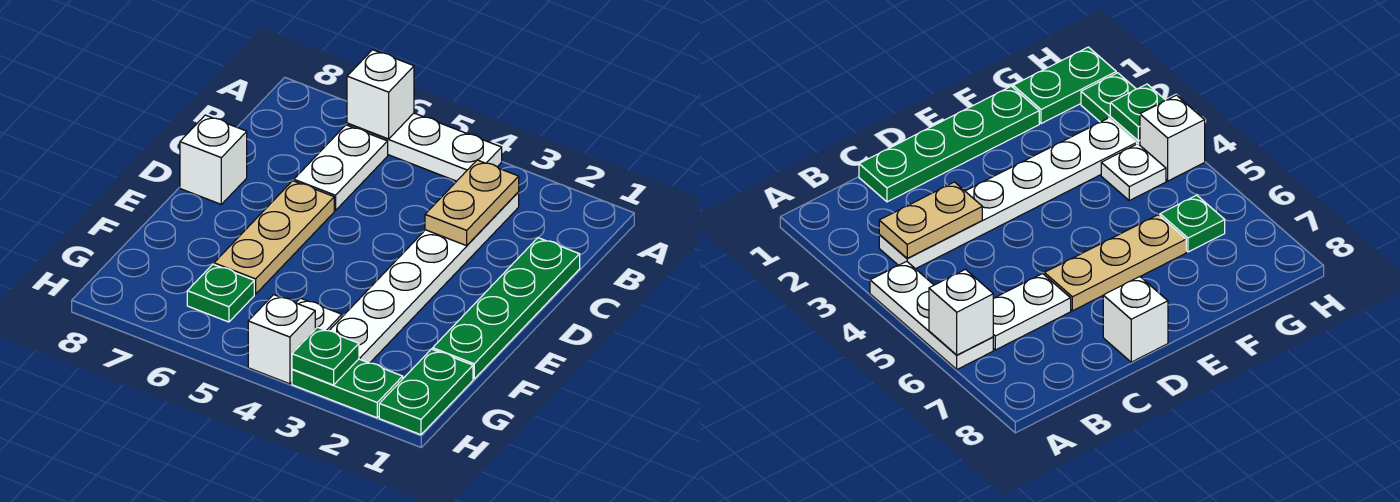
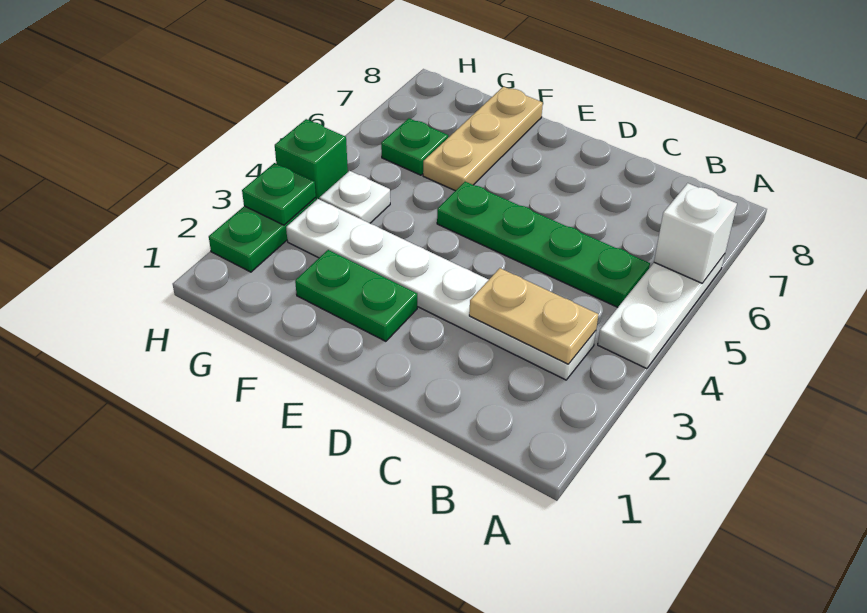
white plate B6:C6 level 1 -> none
green plate C1:F1 level 1 -> green plate B5:E5 level 1
tan plate D6:F6 level 1 -> tan plate F6:F8 level 1
white brick D8 level 1 -> none
green plate G1:H1 level 1 -> green plate E2:F2 level 1
white brick H4 level 1 -> green brick H4 level 1

